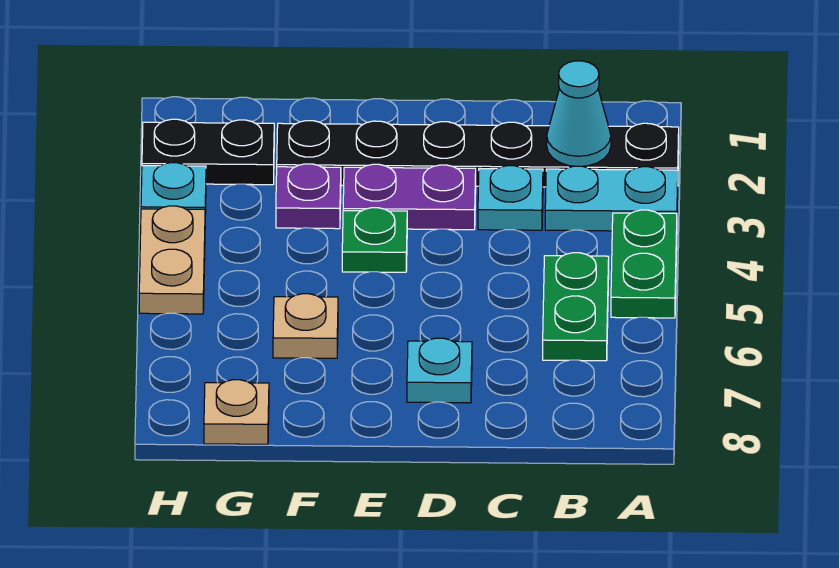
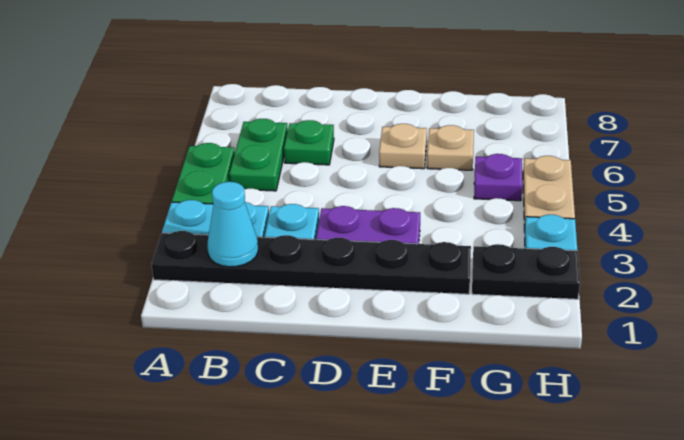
cyan plate D7 level 1 -> none
green plate E4 level 1 -> green plate C6 level 1
purple plate F3 level 1 -> purple plate G5 level 1
tan plate G8 level 1 -> tan plate E6 level 1

